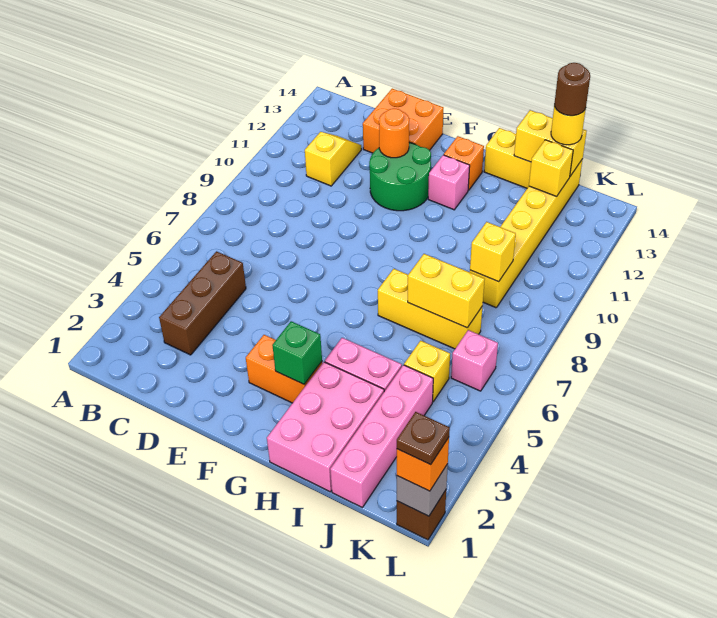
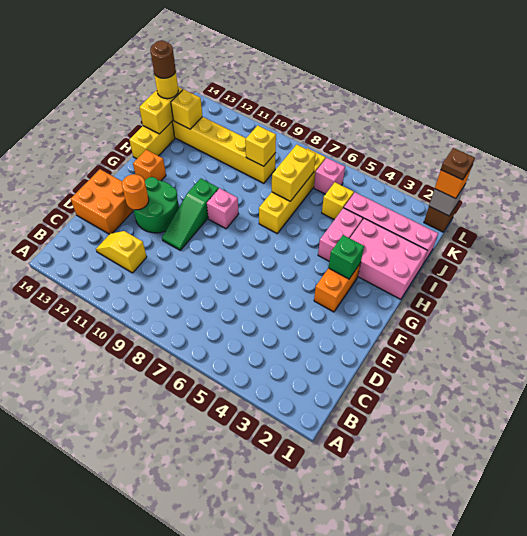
brown brick C3:C5 level 1 -> none
none -> green slope E10:G10 level 1 top G
pink brick G12 level 1 -> pink brick G9 level 1
yellow brick H7:J7 level 1 -> yellow brick H7:K7 level 1

